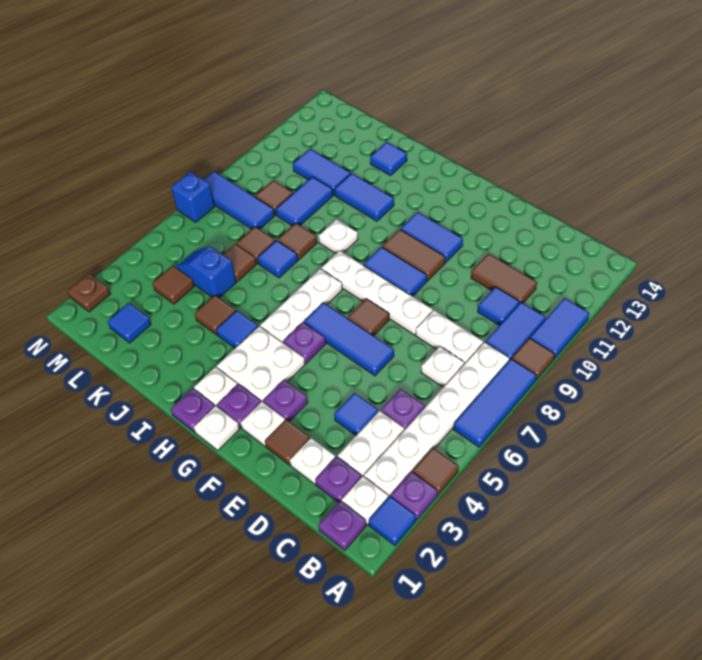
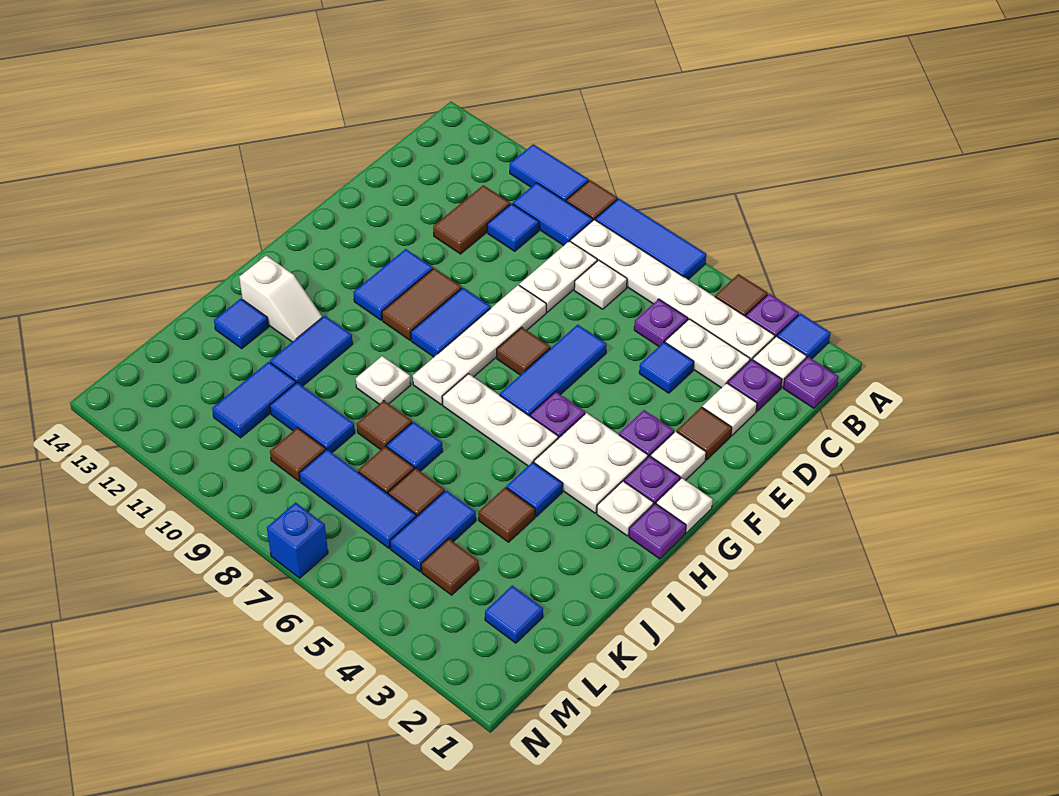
none -> white slope I12:I13 level 1 top 13
blue slope K5:L5 level 1 top K -> blue tile K5:L5 level 1
blue tile L8:N8 level 1 -> blue tile L6:L8 level 1
brown plate N2 level 1 -> none

